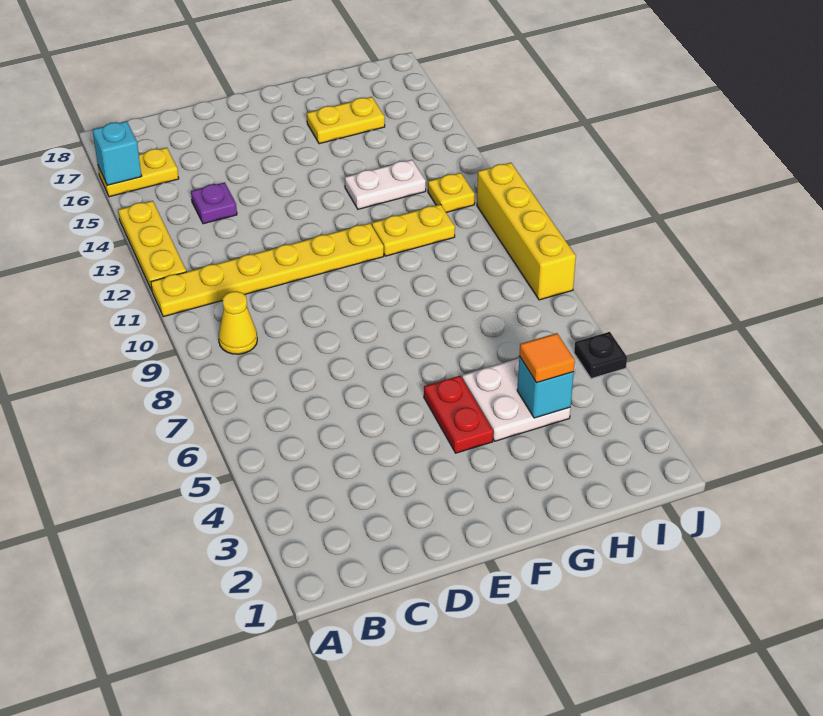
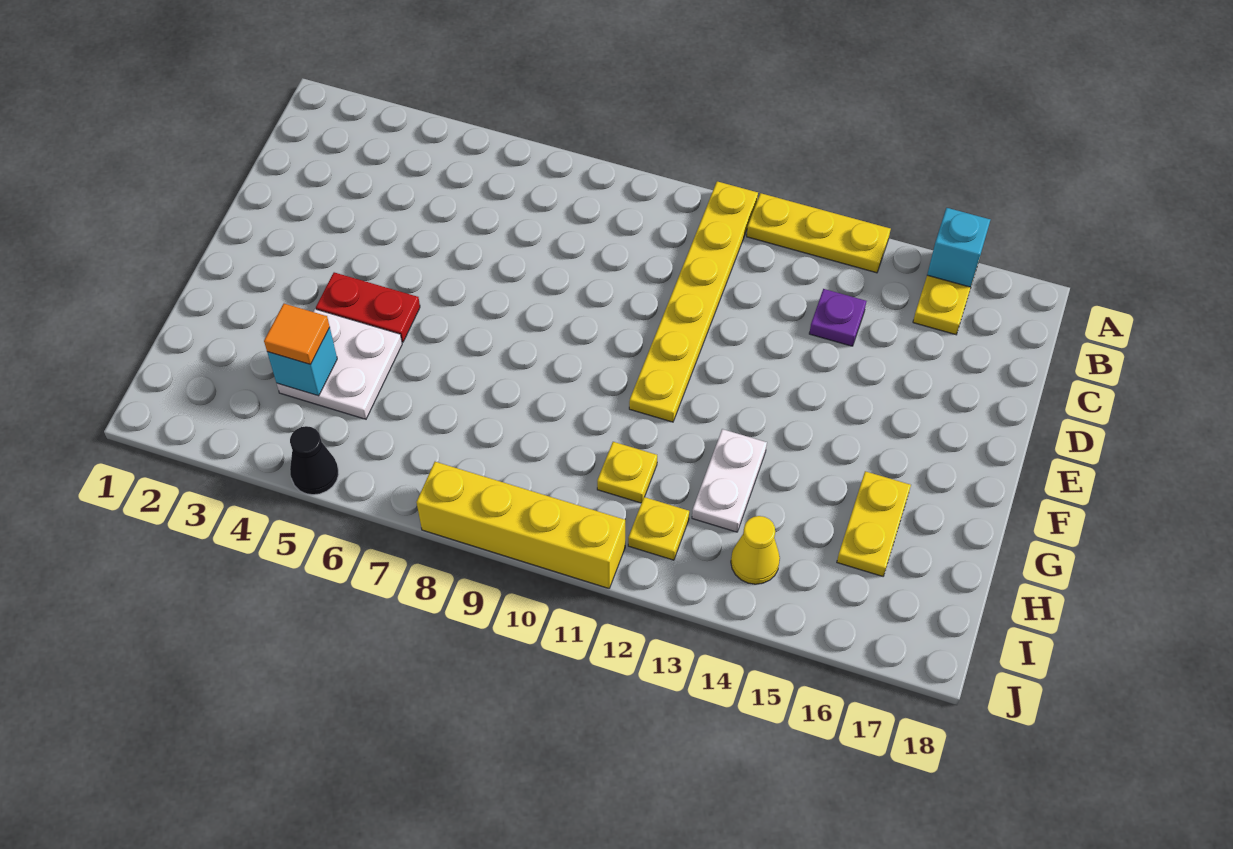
yellow cone B9 level 1 -> yellow cone I14 level 1
yellow plate G11:H11 level 1 -> yellow plate H11 level 1
black plate J5 level 1 -> black cone J5 level 1

